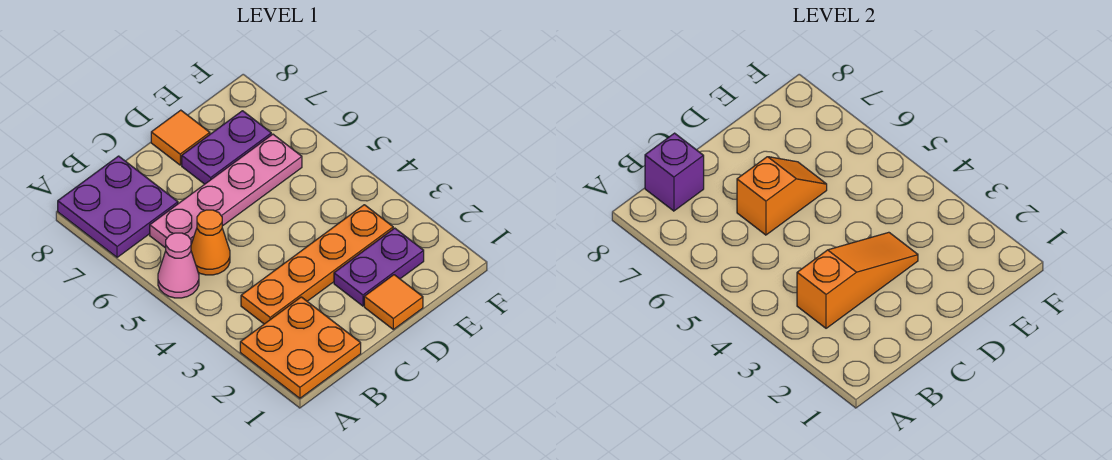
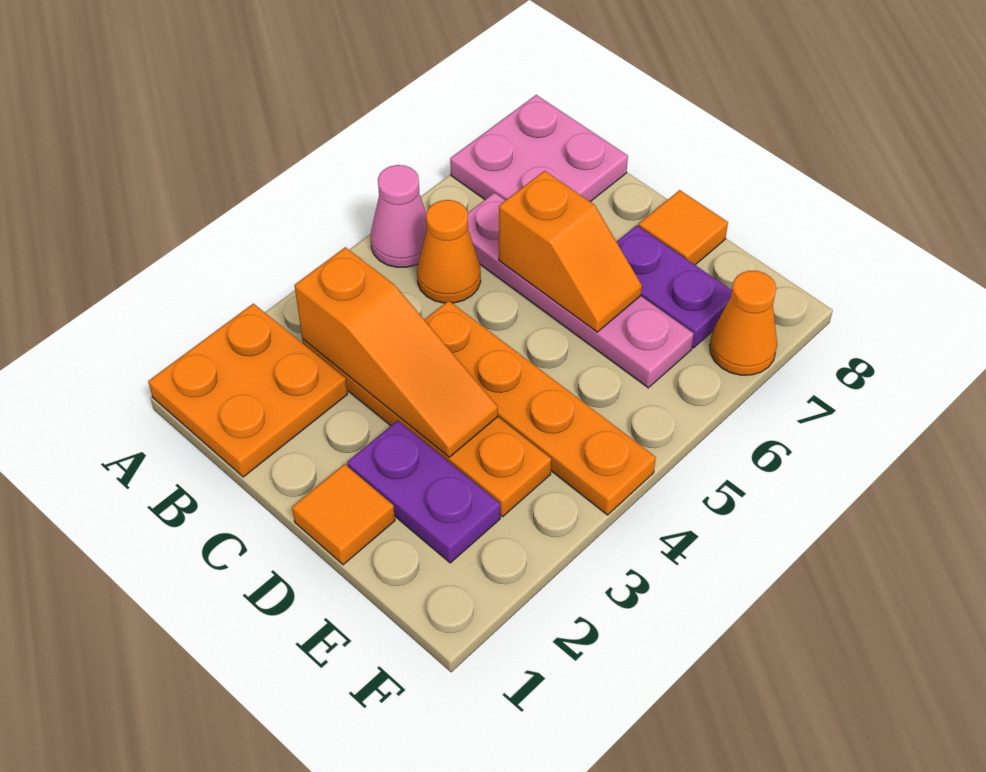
purple plate A7:B8 level 1 -> pink plate A7:B8 level 1
purple brick B8 level 2 -> none
none -> orange plate C4:F4 level 1
none -> orange cone F7 level 1

